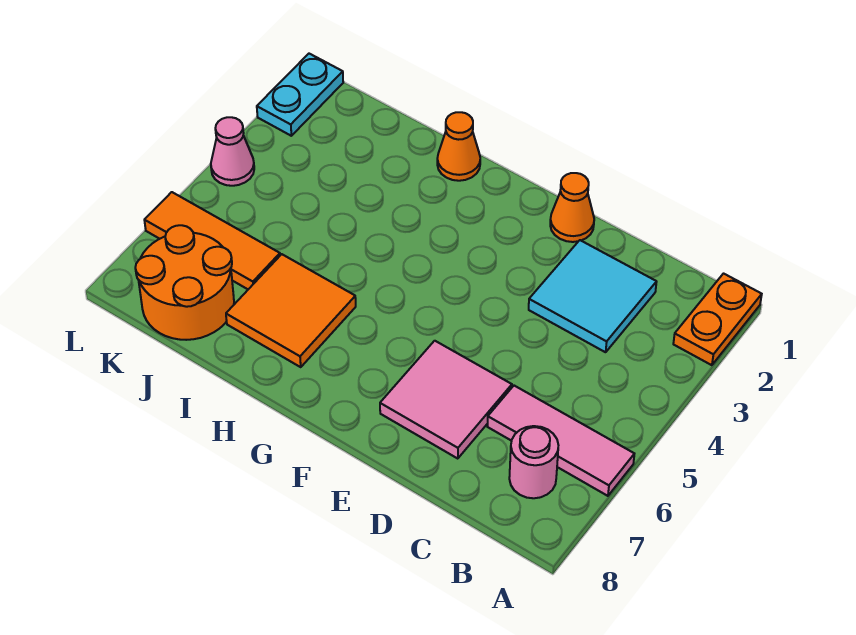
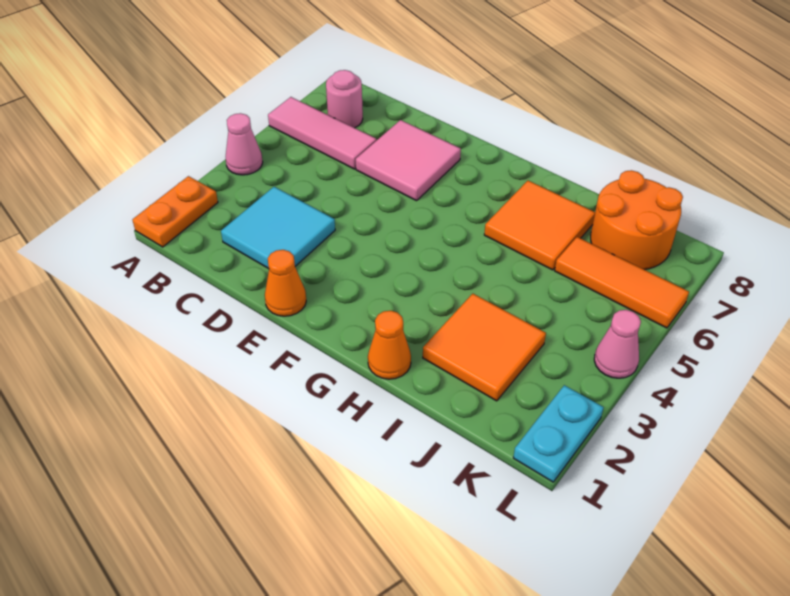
none -> pink cone A4 level 1
none -> orange tile I2:J3 level 1

